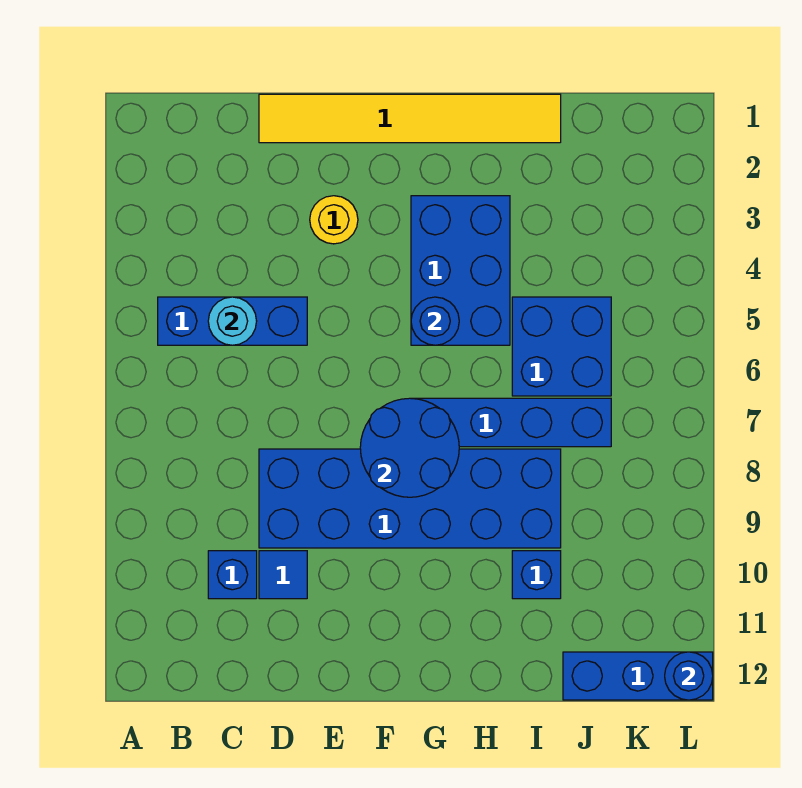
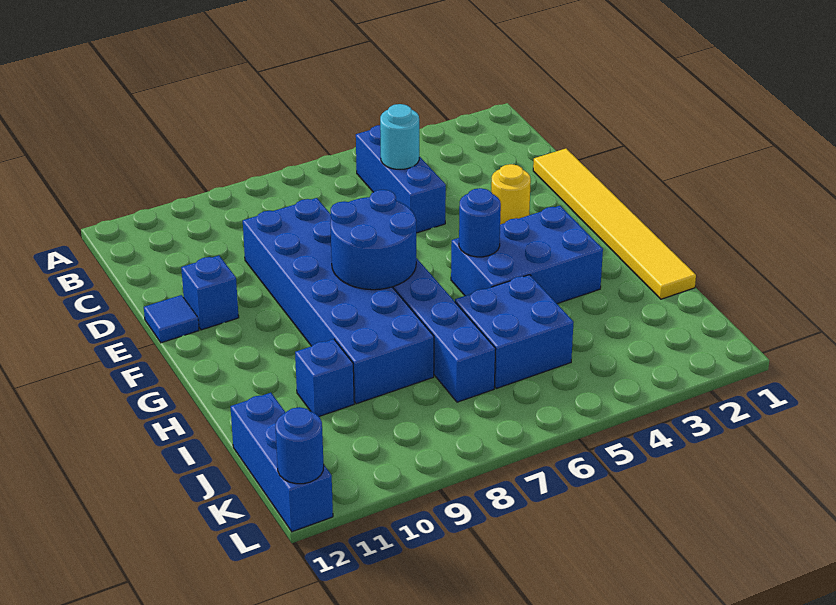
blue brick C10 level 1 -> blue brick E11 level 1
blue tile D10 level 1 -> blue tile E12 level 1

